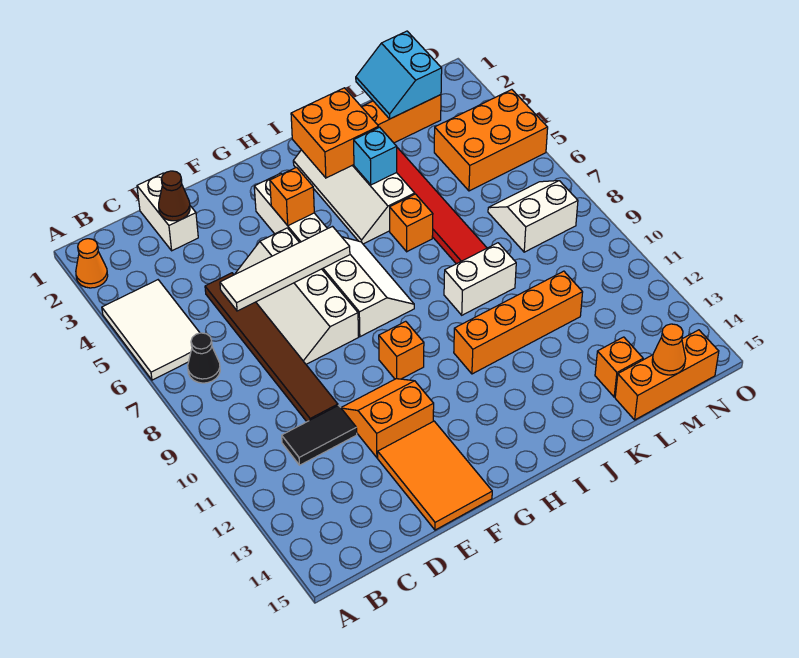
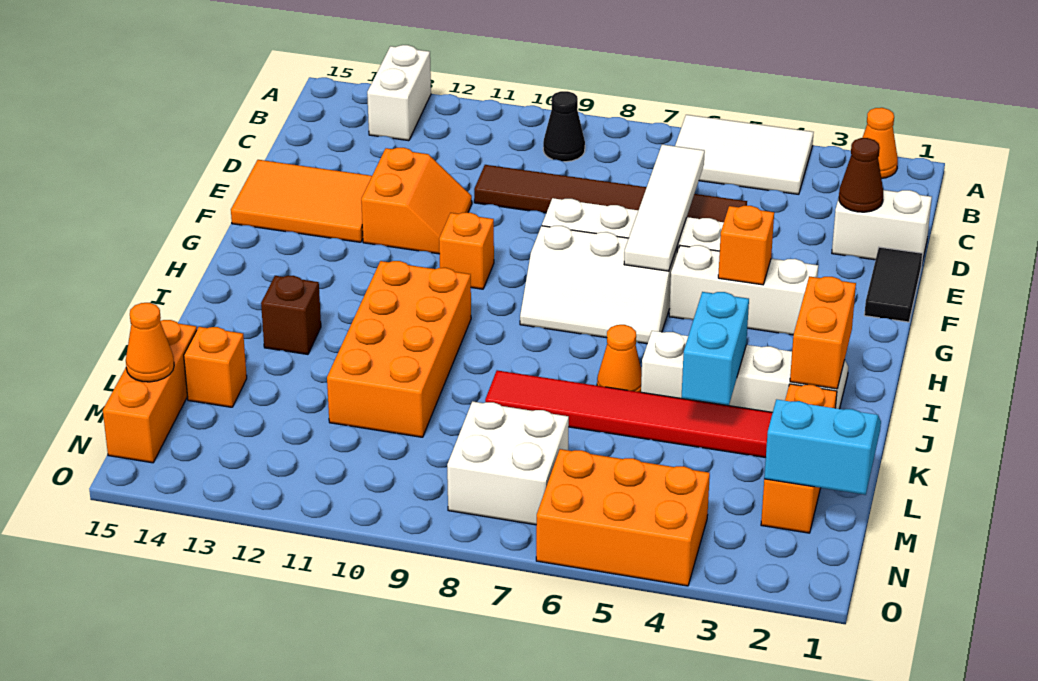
black cone B7 level 1 -> black cone B9 level 1
black tile C11:D11 level 1 -> black tile E1:F1 level 1
orange brick I2:J3 level 2 -> orange brick I2:J2 level 2
orange brick I11:L11 level 1 -> orange brick I10:L11 level 1
cyan brick J4 level 2 -> cyan brick J4:K4 level 2
orange brick J6 level 1 -> orange cone J6 level 1
white brick J9:K9 level 1 -> white brick A13:B13 level 1
none -> brown brick J13 level 1
orange brick M4:O5 level 1 -> orange brick N4:O6 level 1
white slope M7:N8 level 1 top 8 -> white brick M7:N8 level 1

